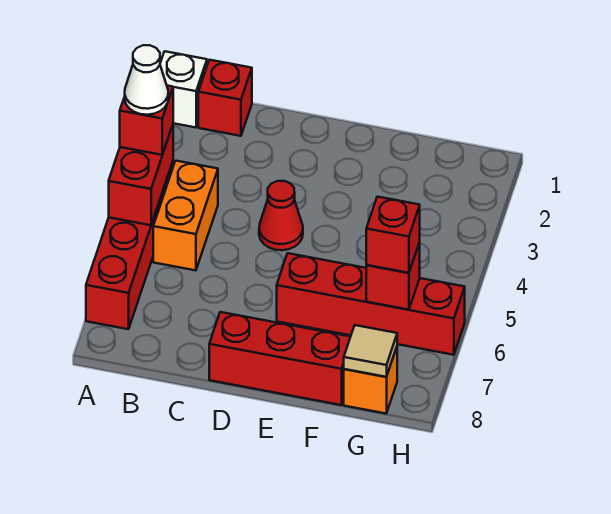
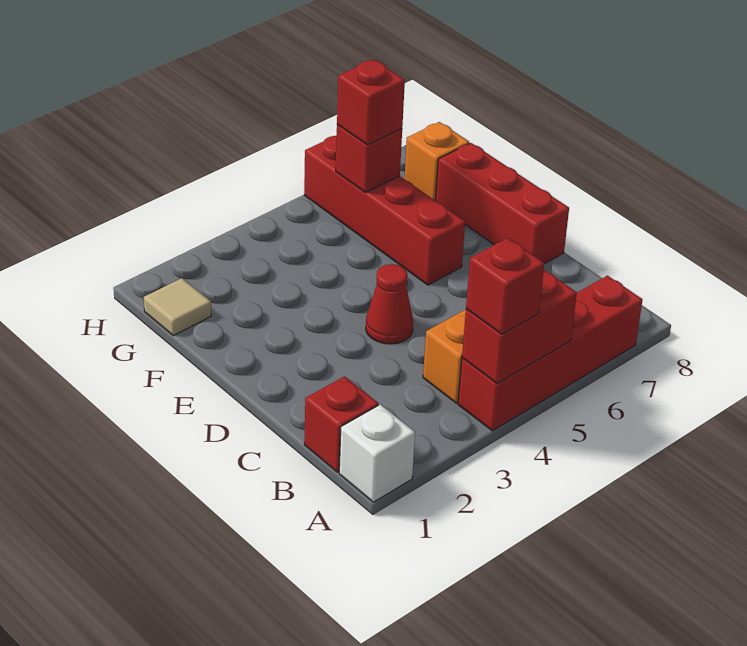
white cone A4 level 4 -> none
tan tile G8 level 2 -> tan tile G1 level 1

